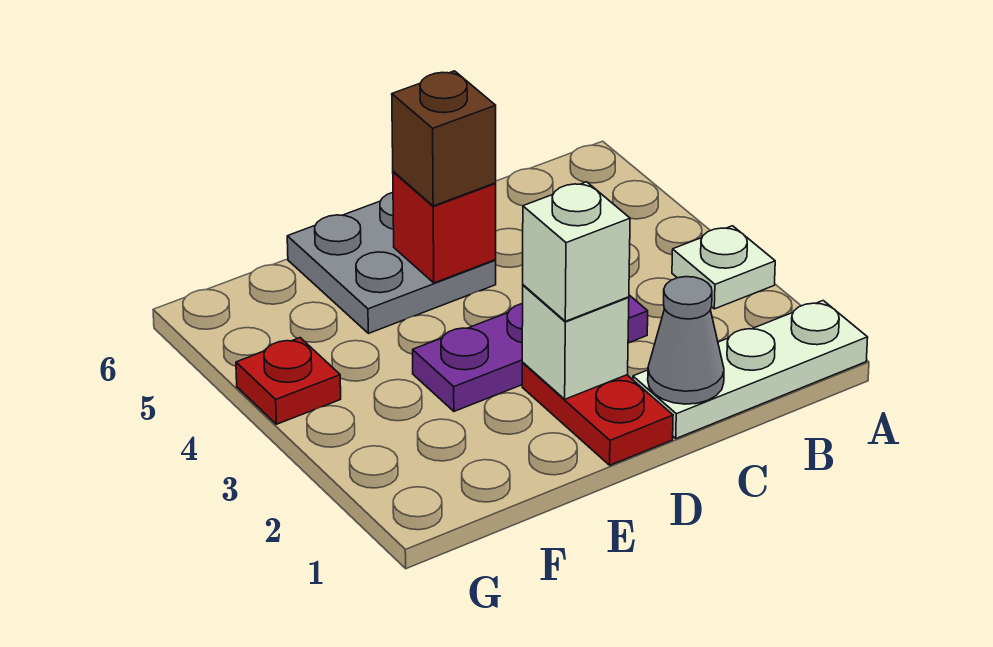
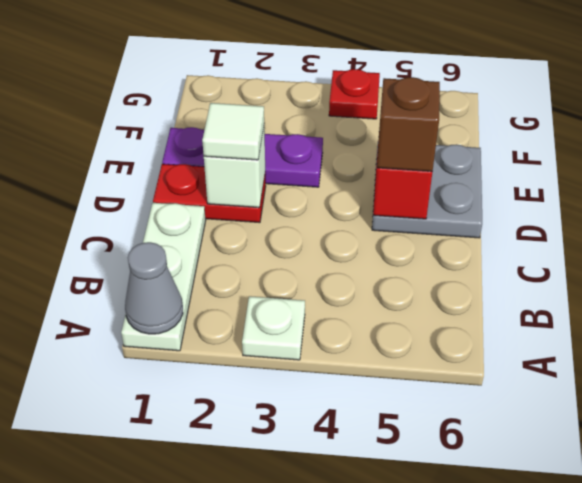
grey cone C1 level 2 -> grey cone A1 level 2
purple plate C3:E3 level 1 -> purple plate E1:E3 level 1
white brick D2 level 3 -> white tile D2 level 3

